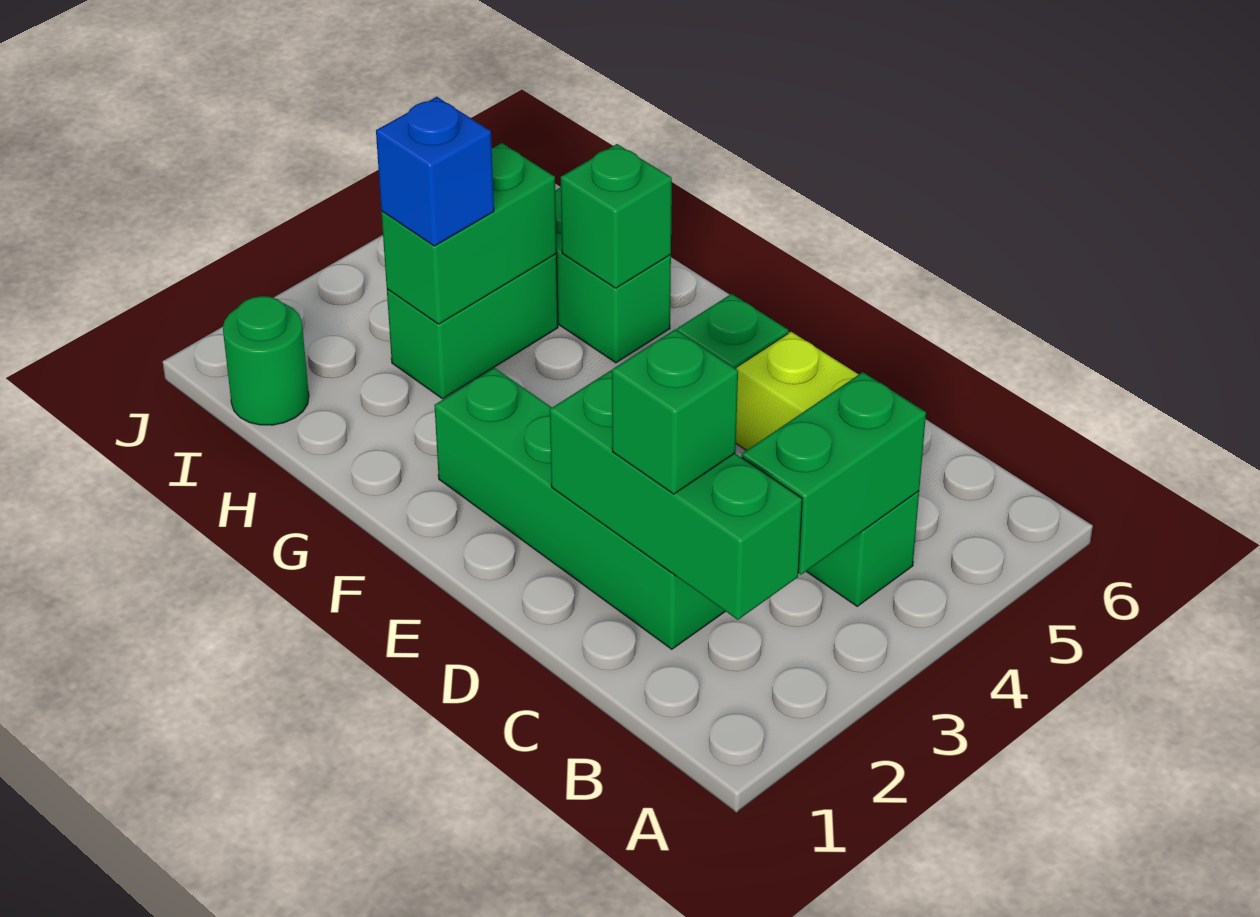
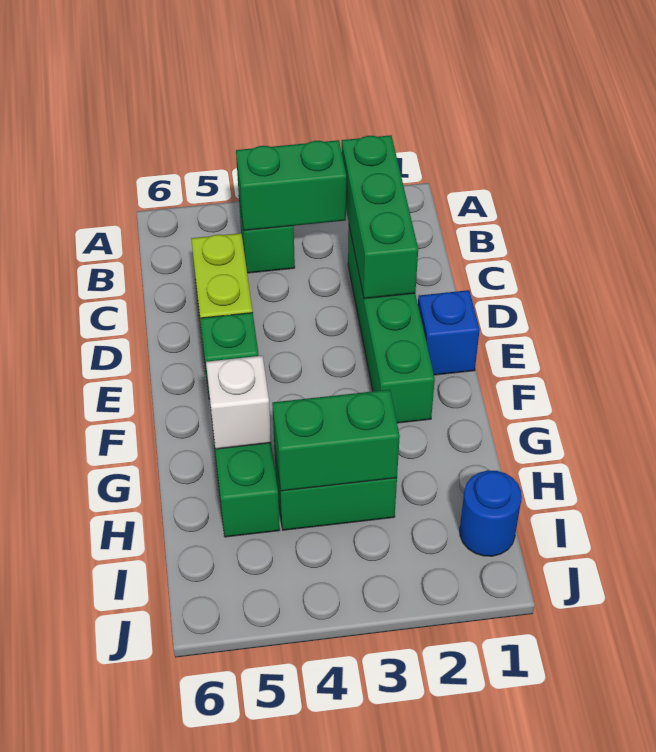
green brick C2 level 3 -> none
green brick G5 level 2 -> white brick G5 level 2
blue brick H3 level 3 -> blue brick E1 level 1
green round brick I1 level 1 -> blue round brick I1 level 1

